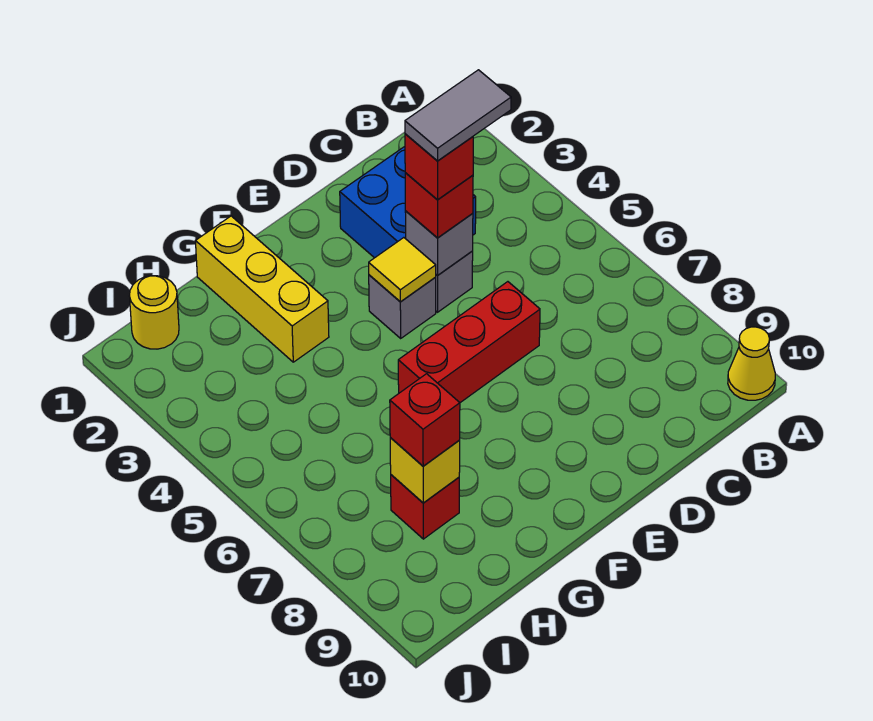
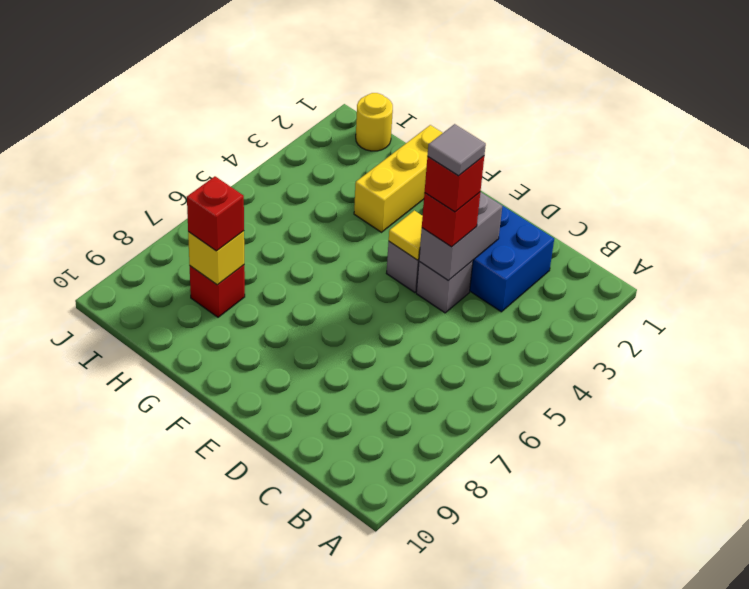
yellow cone A10 level 1 -> none
grey tile C4:D4 level 5 -> grey tile D4 level 5
grey brick D4 level 2 -> grey brick D3:D4 level 2
red brick D6:F6 level 1 -> none

